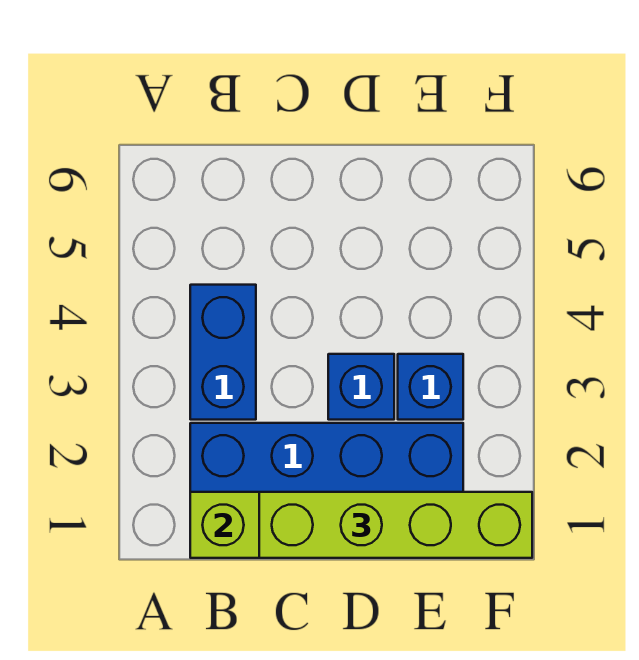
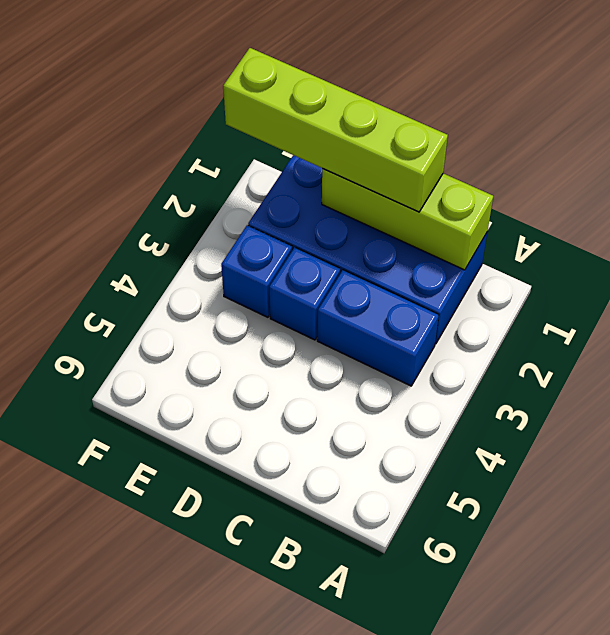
blue brick B3:B4 level 1 -> blue brick B3:C3 level 1

